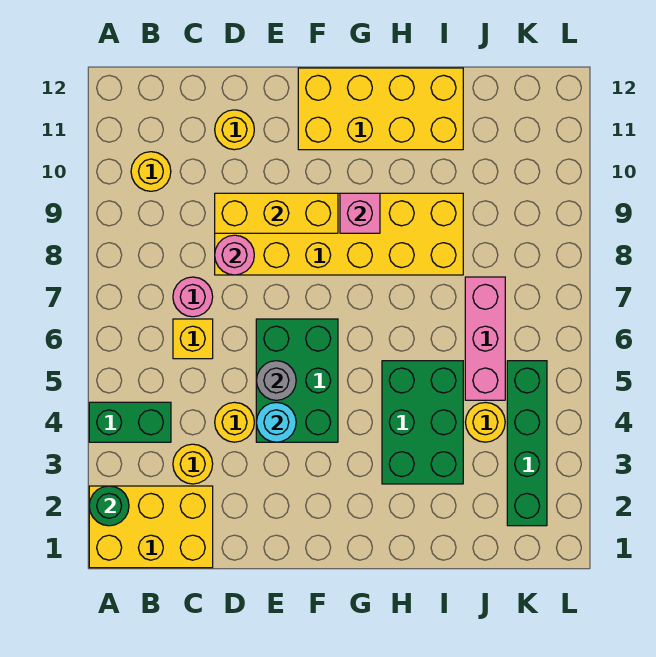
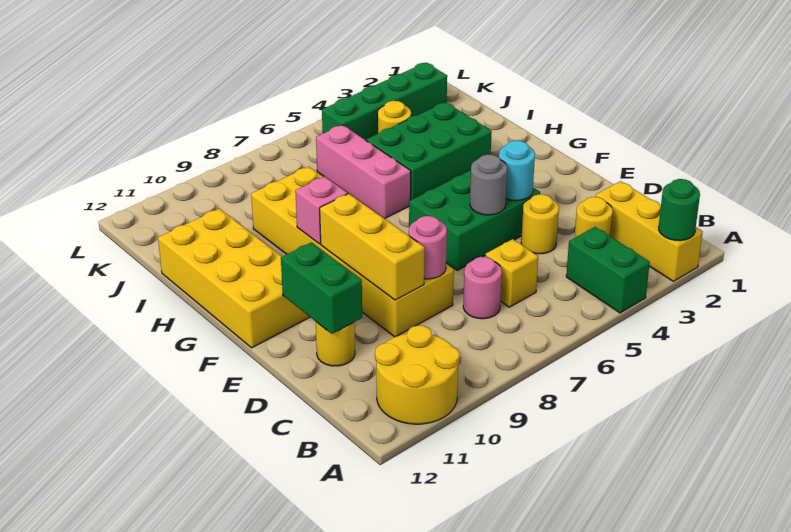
yellow brick A1:C2 level 1 -> yellow brick A2:C2 level 1
yellow round brick B10 level 1 -> yellow round brick A10:B11 level 1
none -> green brick D11:E11 level 2
pink brick J5:J7 level 1 -> pink brick H6:J6 level 1

